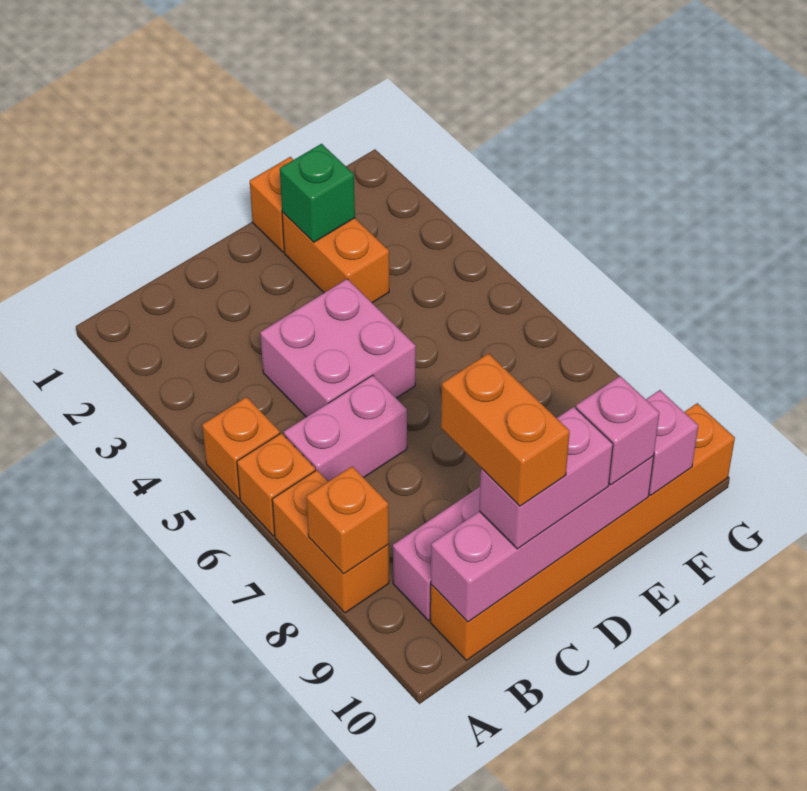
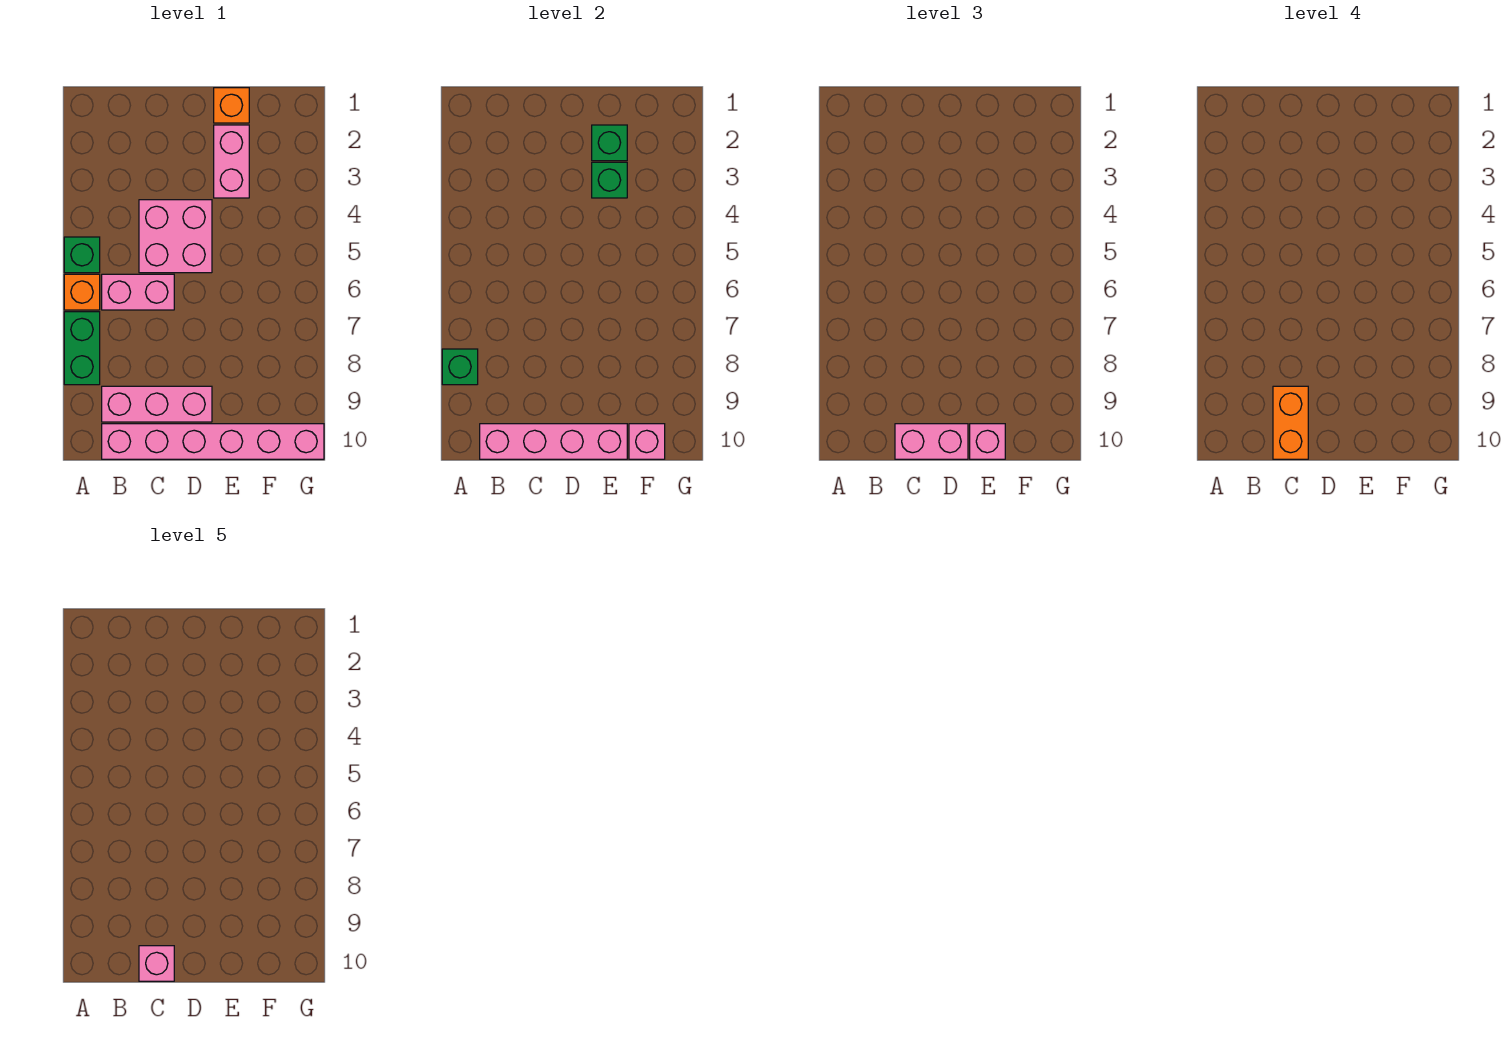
orange brick A5 level 1 -> green brick A5 level 1
orange brick A7:A8 level 1 -> green brick A7:A8 level 1
orange brick A8 level 2 -> green brick A8 level 2
orange brick B10:G10 level 1 -> pink brick B10:G10 level 1
none -> pink brick C10 level 5
orange brick E2:E3 level 1 -> pink brick E2:E3 level 1
none -> green brick E3 level 2

